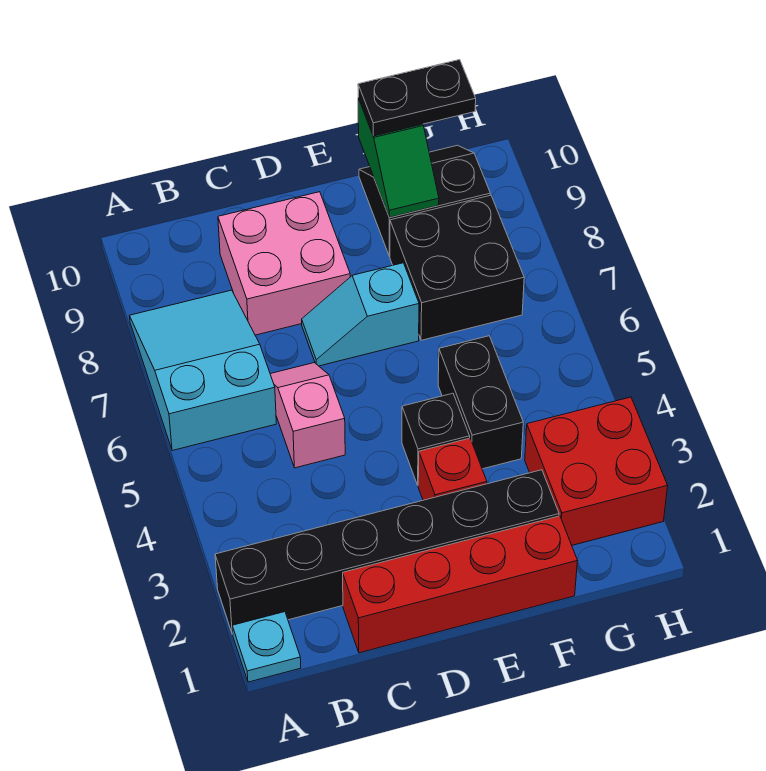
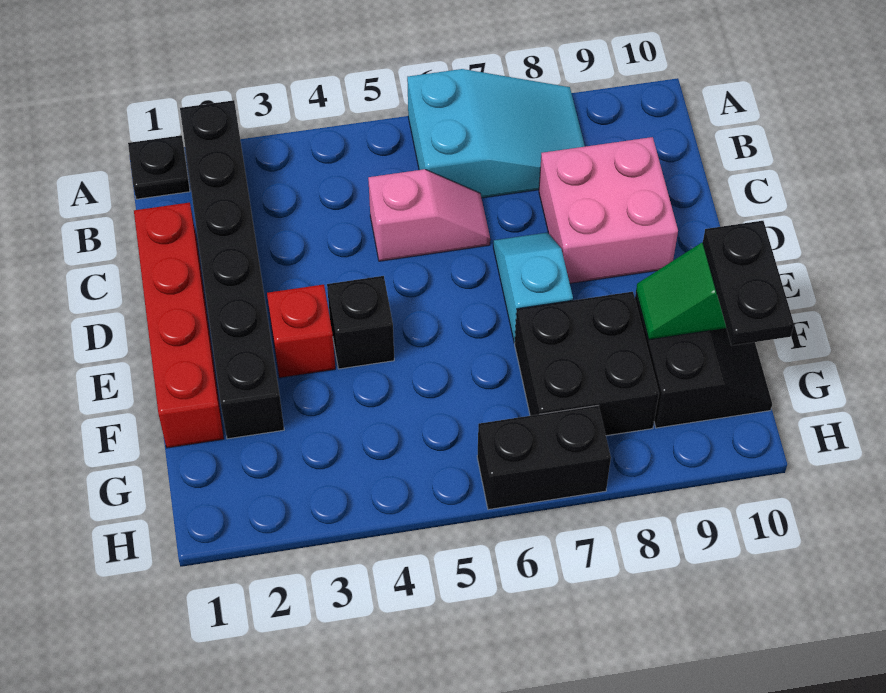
cyan plate A1 level 1 -> black plate A1 level 1
black brick F4:F5 level 1 -> black brick H6:H7 level 1
red brick G2:H3 level 1 -> none

